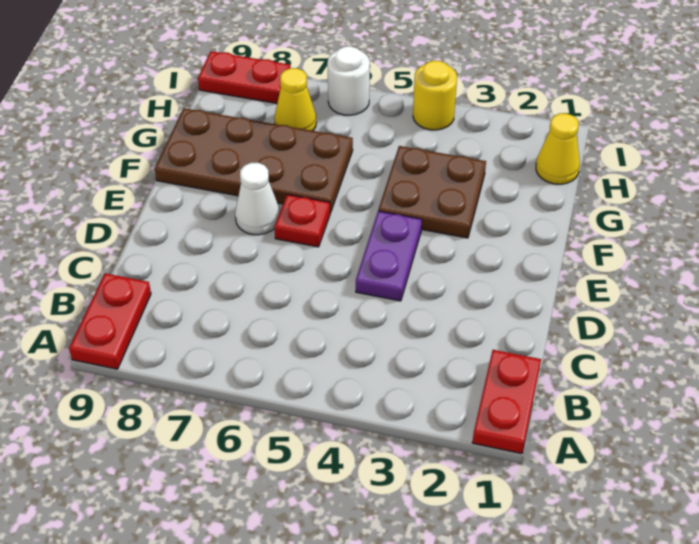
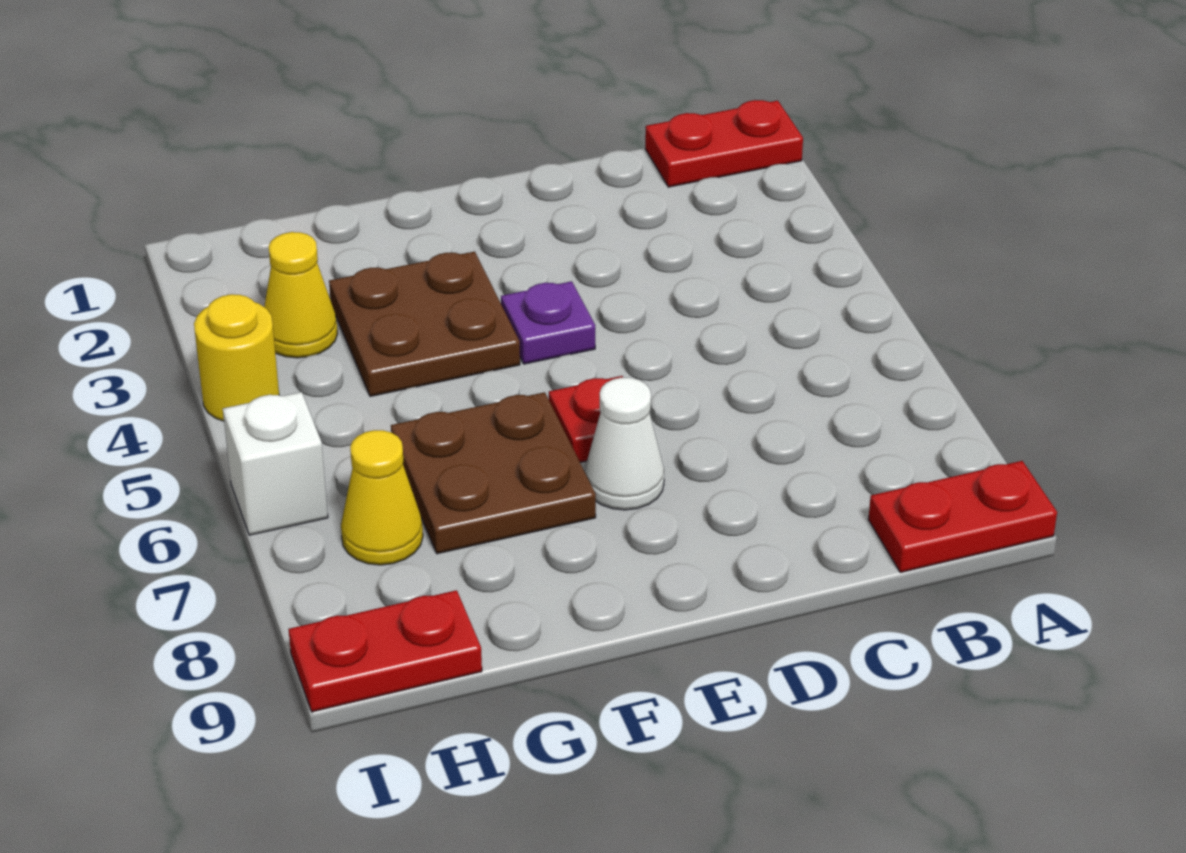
purple plate D4:E4 level 1 -> purple plate E4 level 1
brown plate F6:G9 level 1 -> brown plate F6:G7 level 1
yellow cone H1 level 1 -> yellow cone H3 level 1
white round brick I6 level 1 -> white brick I6 level 1
red plate I8:I9 level 1 -> red plate H9:I9 level 1

